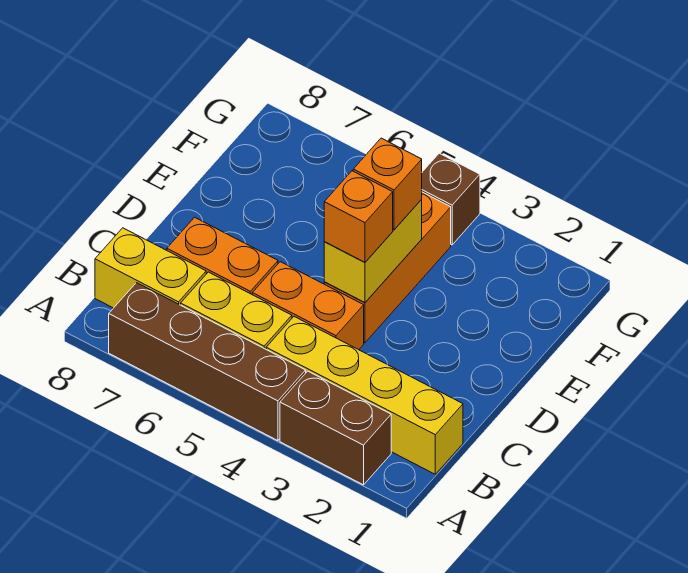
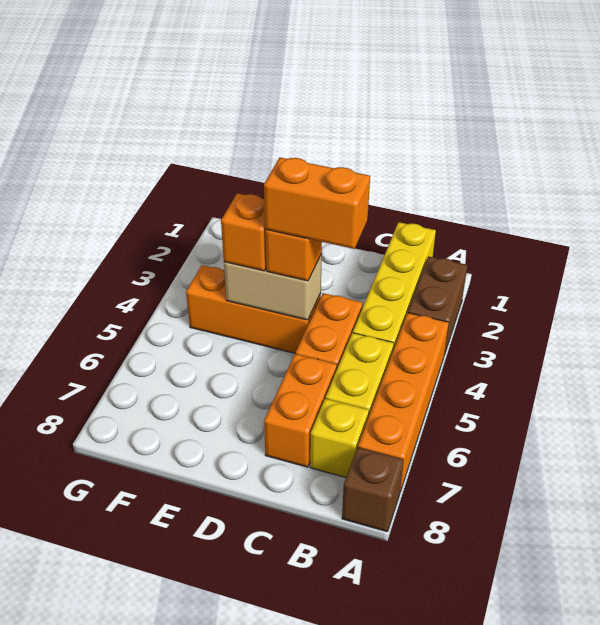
brown brick A4:A7 level 1 -> orange brick A4:A7 level 1
yellow brick B7:B8 level 1 -> yellow brick B7 level 1
none -> orange brick C4:D4 level 4
yellow brick D4:E4 level 2 -> tan brick D4:E4 level 2
brown brick G4 level 1 -> brown brick A8 level 1

